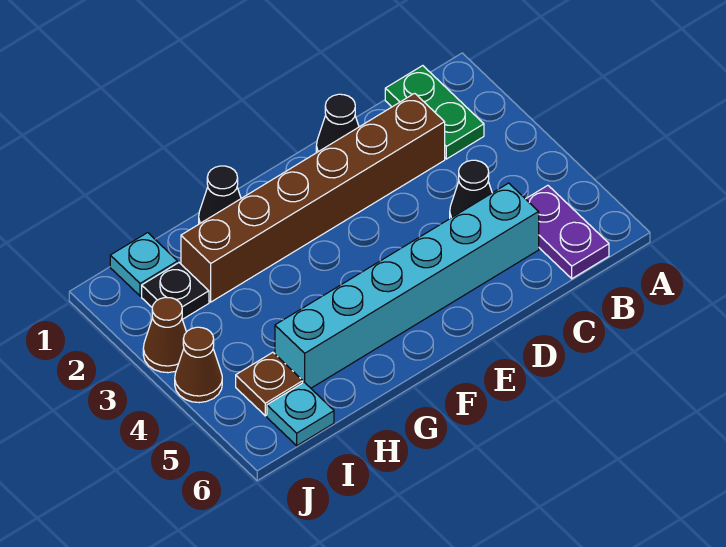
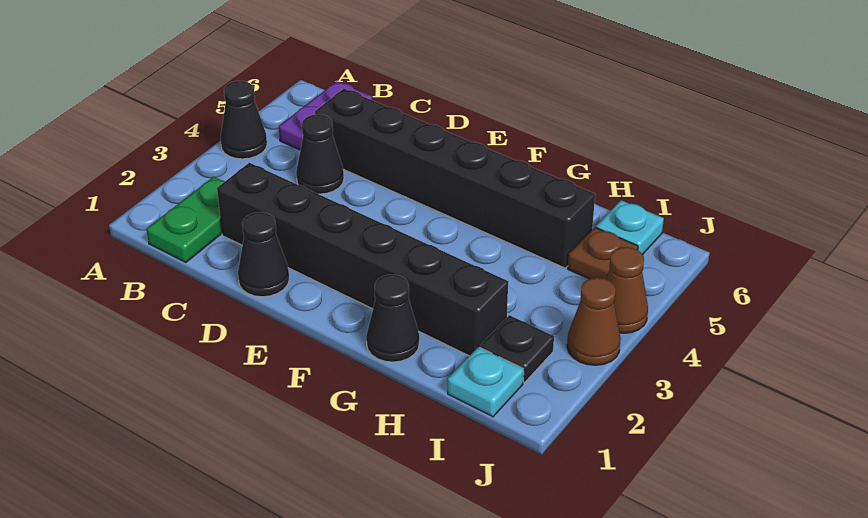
none -> black cone A4 level 1
brown brick C2:H2 level 1 -> black brick C2:H2 level 1
cyan brick C5:H5 level 1 -> black brick C5:H5 level 1

